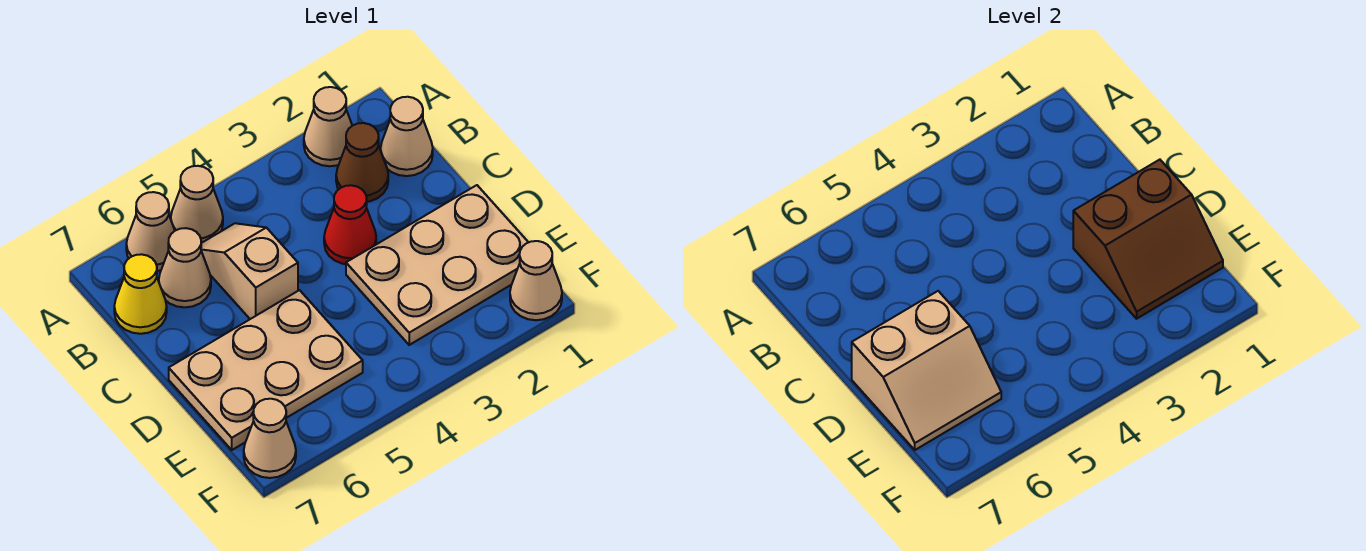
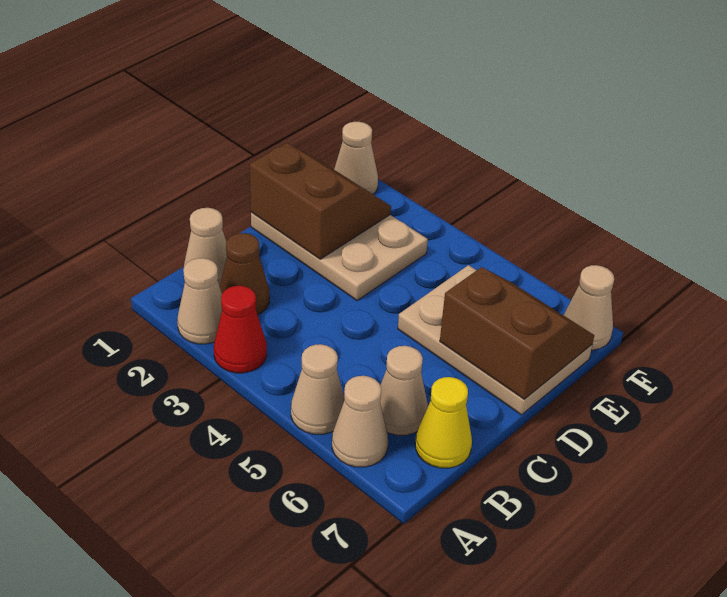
tan slope B5:C5 level 1 top C -> none
red cone C3 level 1 -> red cone A3 level 1
tan slope D6:E7 level 2 top D -> brown slope D6:E7 level 2 top D

